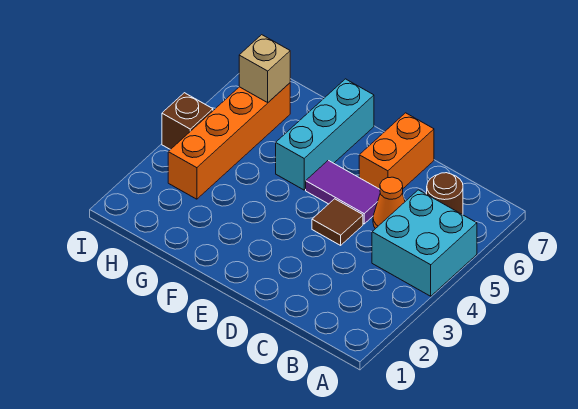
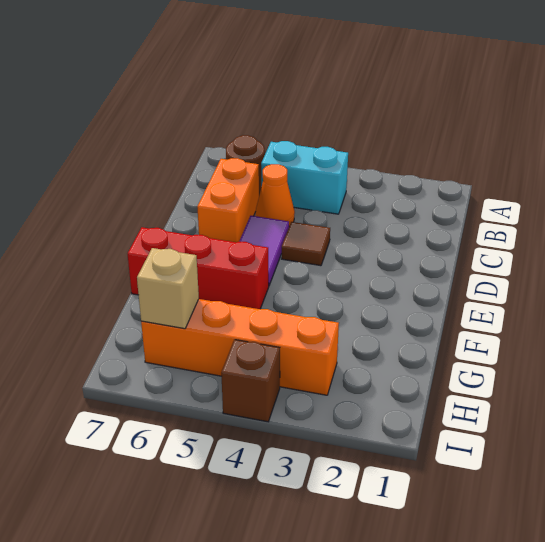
cyan brick A4:B5 level 1 -> cyan brick B4:B5 level 1
orange brick D6:D7 level 1 -> orange brick C6:D6 level 1
cyan brick F5:F7 level 1 -> red brick F5:F7 level 1

